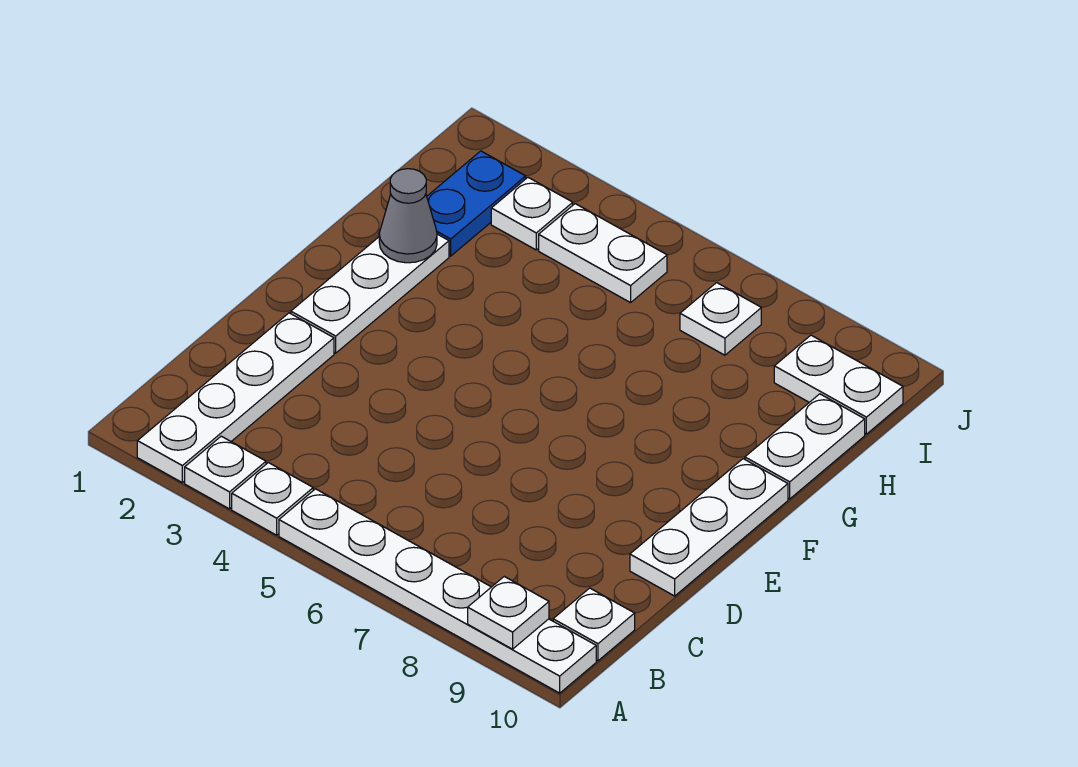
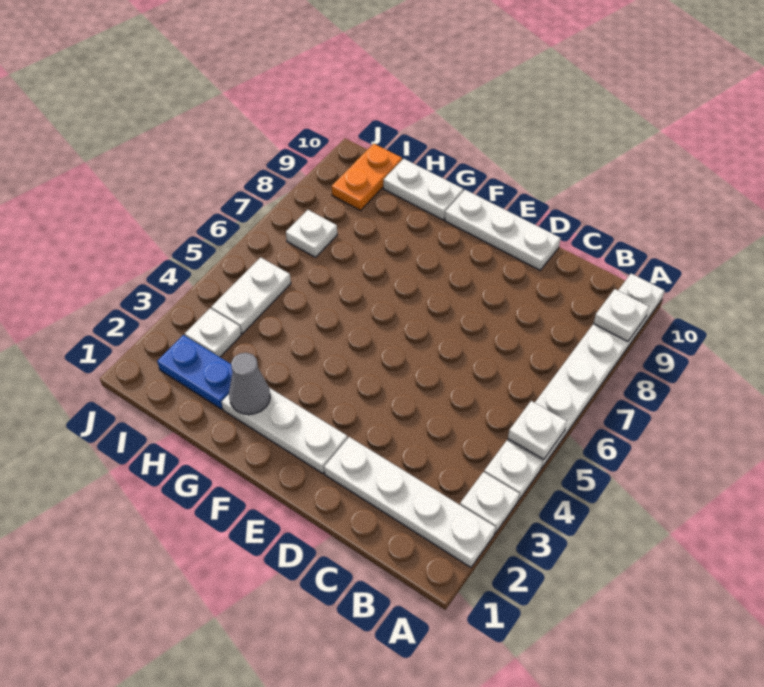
white plate B10 level 1 -> white plate A5 level 2
white plate I9:I10 level 1 -> orange plate I9:I10 level 1

